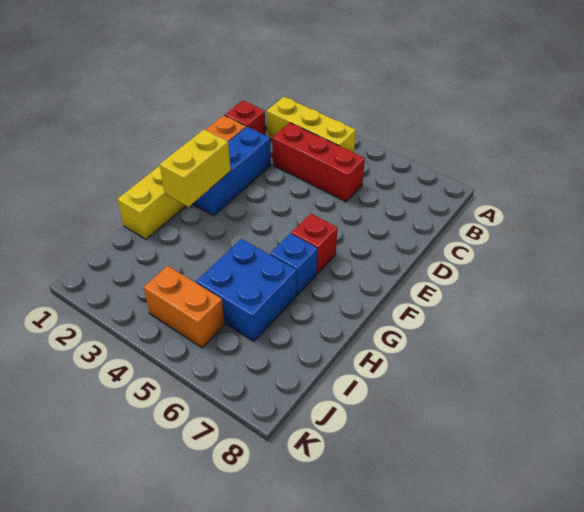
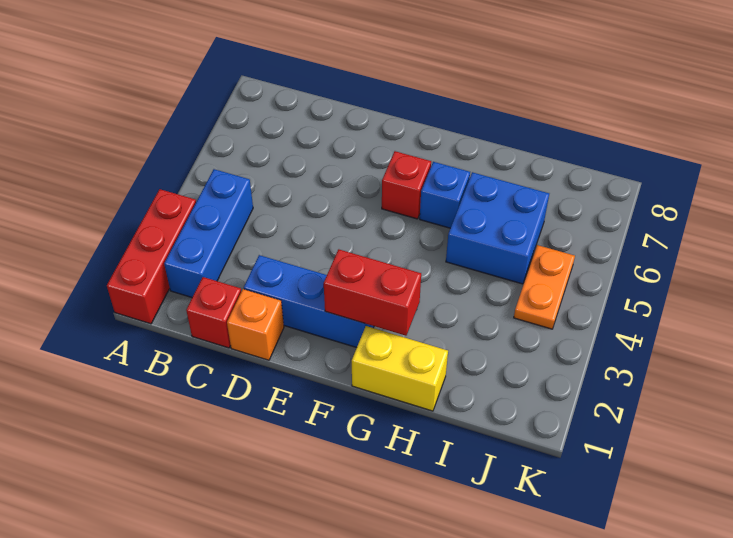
yellow brick B2:B4 level 1 -> blue brick B2:B4 level 1
red brick C3:C5 level 1 -> red brick A1:A3 level 1
yellow brick F2:G2 level 2 -> red brick F2:G2 level 2
orange brick J4:J5 level 1 -> orange plate J4:J5 level 1

